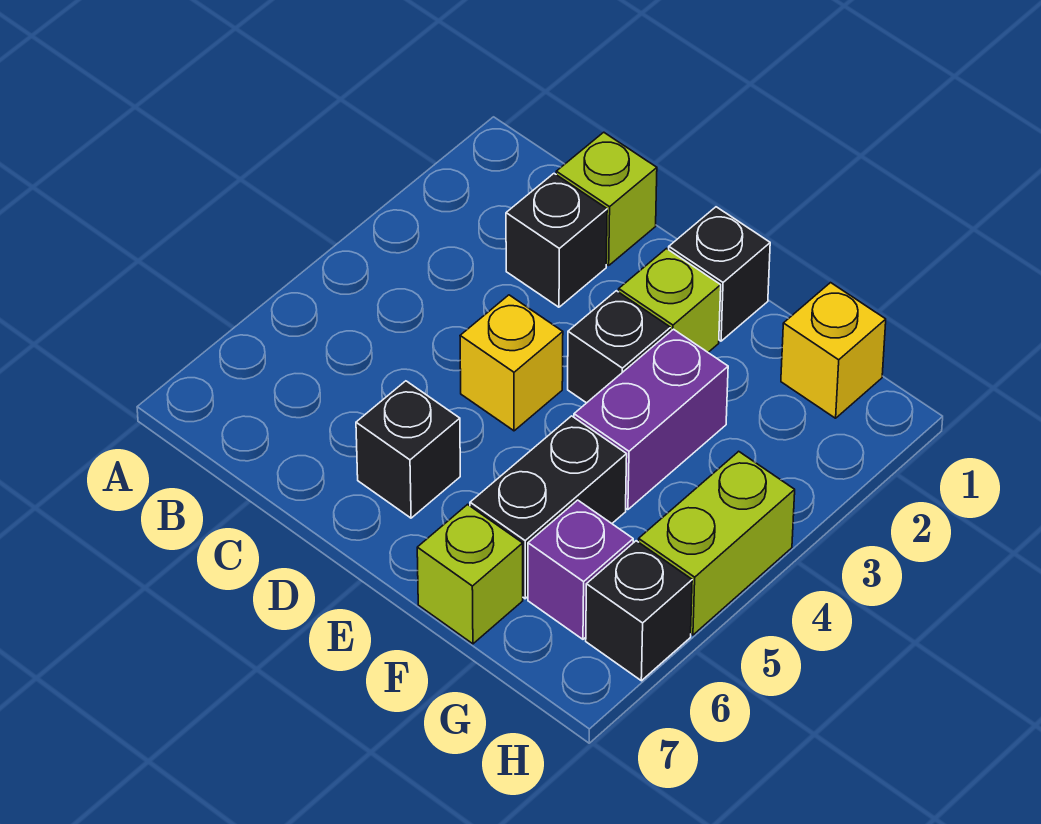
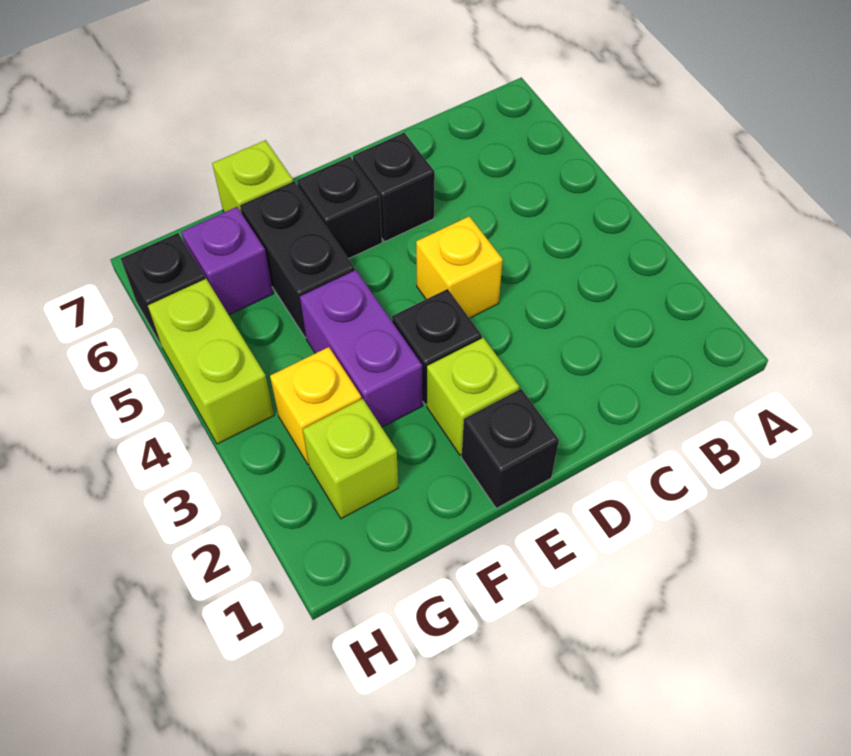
lime brick C1 level 1 -> lime brick G2 level 1
black brick C2 level 1 -> black brick E6 level 1
yellow brick G1 level 1 -> yellow brick G3 level 1

